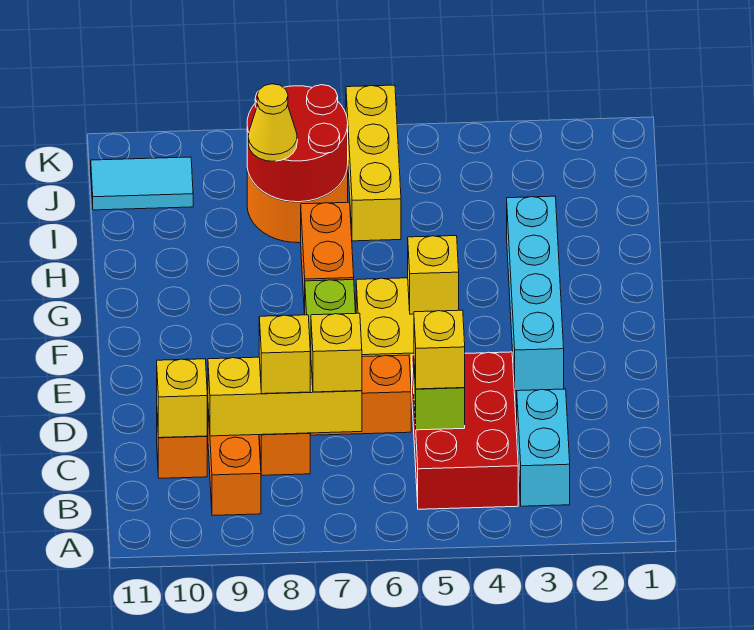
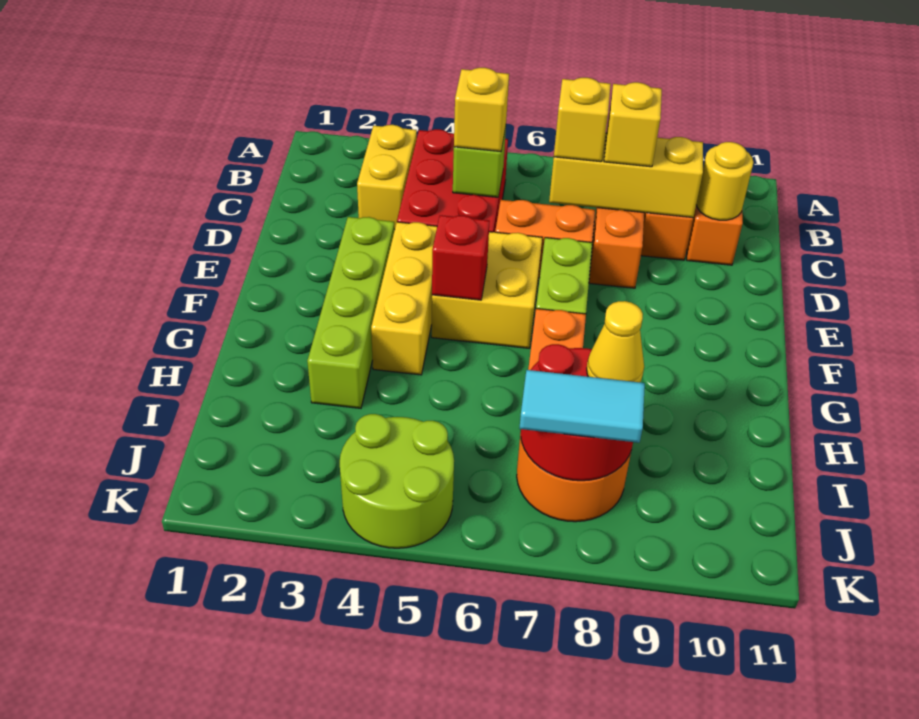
cyan brick B3:C3 level 1 -> yellow brick B3:C3 level 1
yellow brick C10 level 2 -> yellow round brick C10 level 2
cyan brick E3:H3 level 1 -> lime brick E3:H3 level 1
yellow brick F5 level 2 -> red brick F5 level 2
yellow brick I6:K6 level 1 -> yellow brick E4:G4 level 1
none -> lime round brick J4:K5 level 1
cyan tile J10:J11 level 1 -> cyan tile J7:J8 level 3

